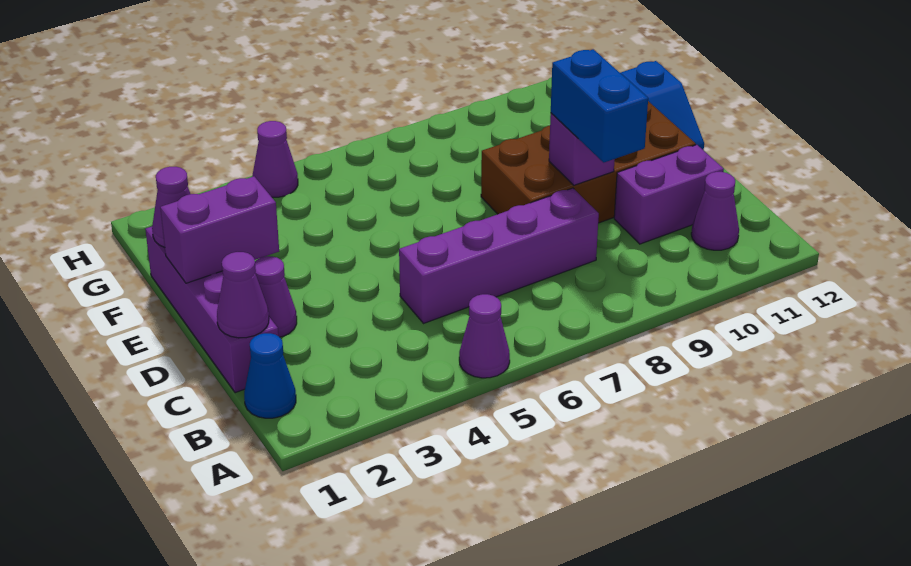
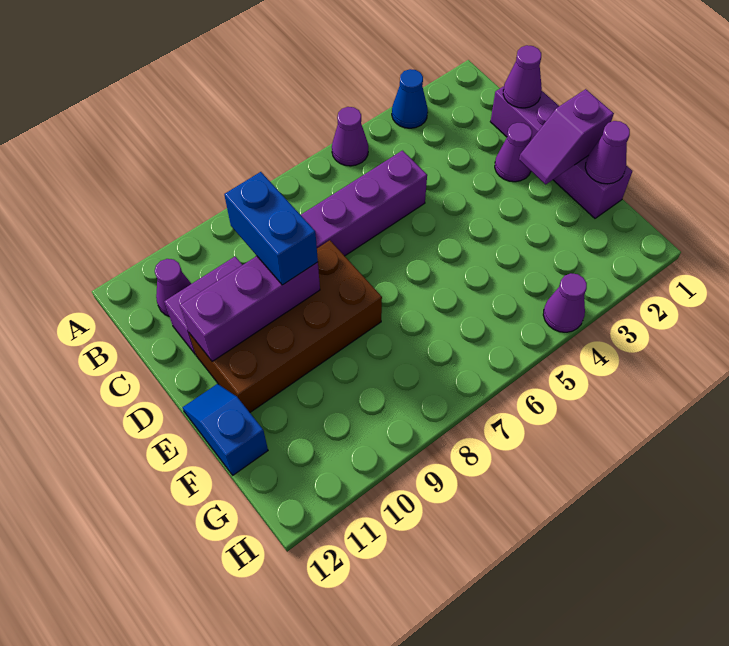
blue cone B1 level 1 -> blue cone A3 level 1
purple brick D9 level 2 -> purple brick D9:D11 level 2
purple brick E1:E2 level 2 -> purple slope E1:E2 level 2 top 1

